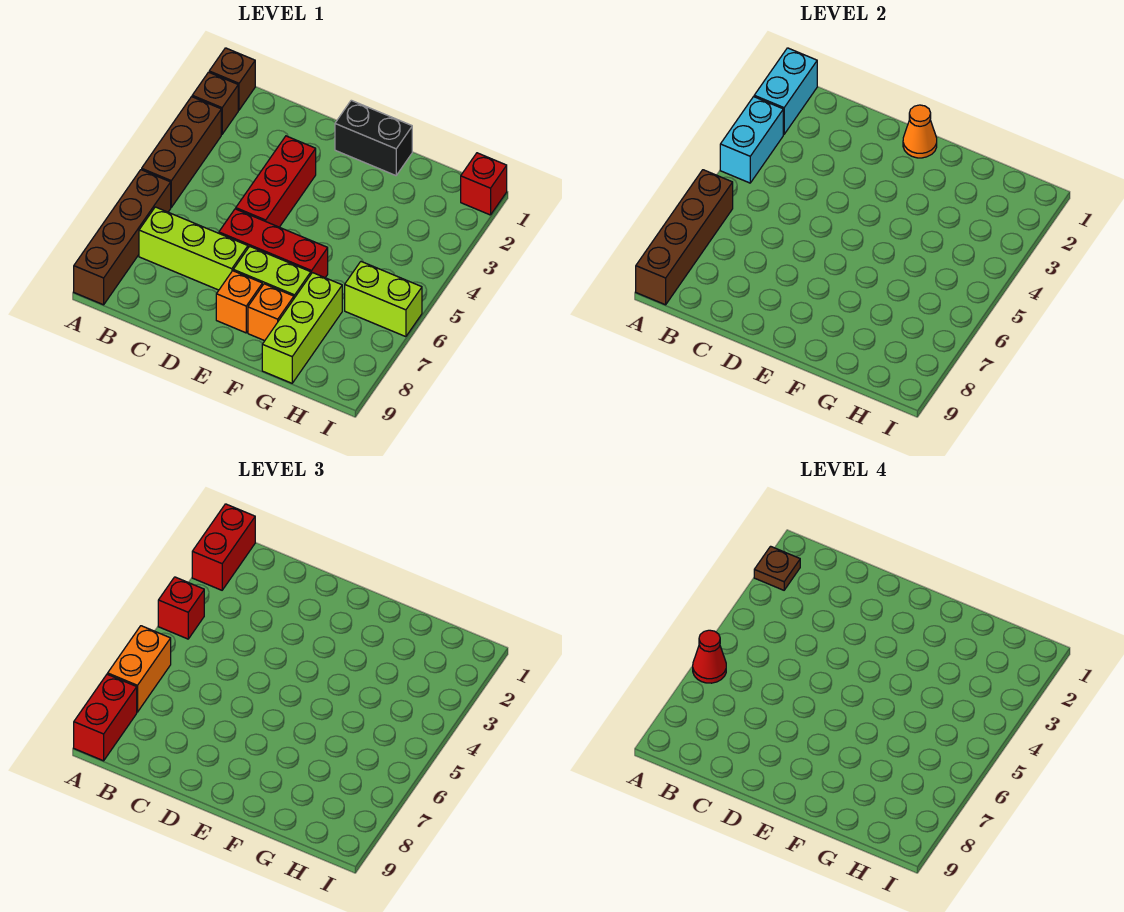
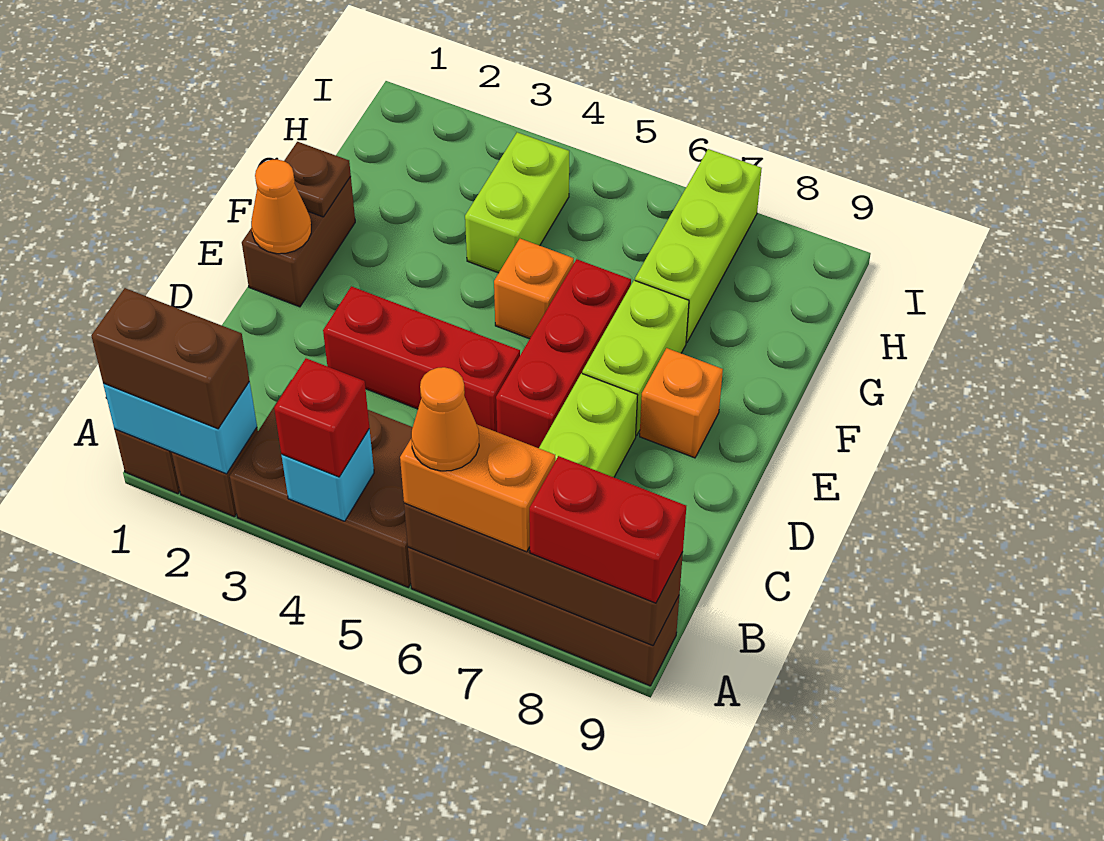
red brick A1:A2 level 3 -> brown brick A1:A2 level 3
brown plate A2 level 4 -> brown plate F1 level 2
brown brick A3:A5 level 1 -> brown brick A3:B5 level 1
cyan brick A3:A4 level 2 -> cyan brick A4 level 2
red cone A6 level 4 -> orange cone A6 level 4
black brick E1:F1 level 1 -> brown brick E1:F1 level 1
orange brick F8 level 1 -> orange brick F5 level 1
lime brick G7:G9 level 1 -> lime brick G7:I7 level 1
lime brick H6:I6 level 1 -> lime brick G4:H4 level 1
red brick I1 level 1 -> none

